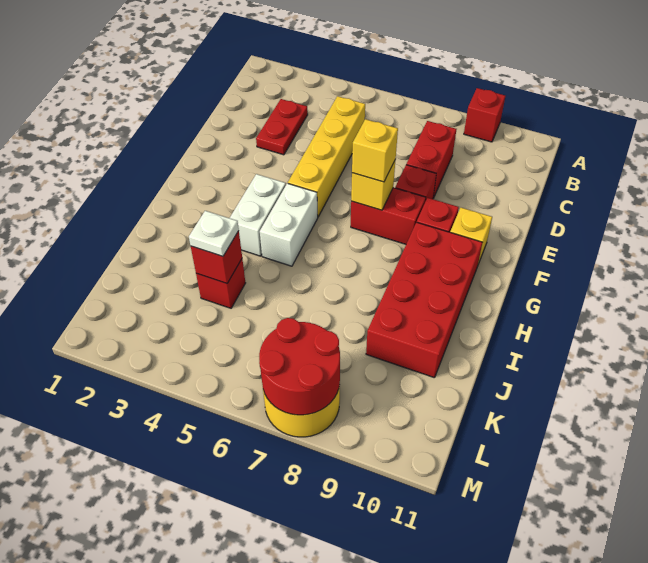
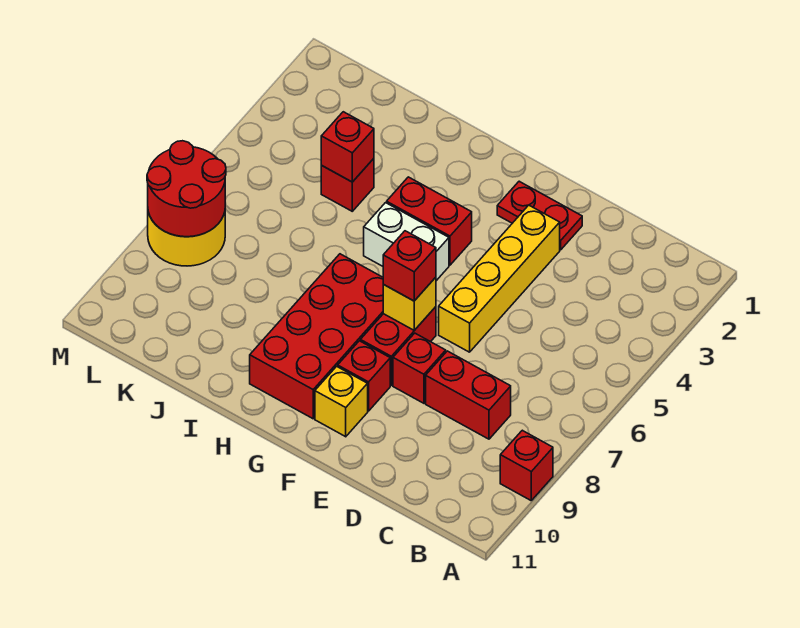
red plate C3:D3 level 1 -> red plate E2:F2 level 1
yellow brick C5:F5 level 1 -> yellow brick E3:E6 level 1
yellow brick F7 level 3 -> red brick F7 level 3
white brick G4:H4 level 1 -> red brick G4:H4 level 1
red brick G9:J10 level 1 -> red brick G7:H10 level 1
white plate J4 level 3 -> none

